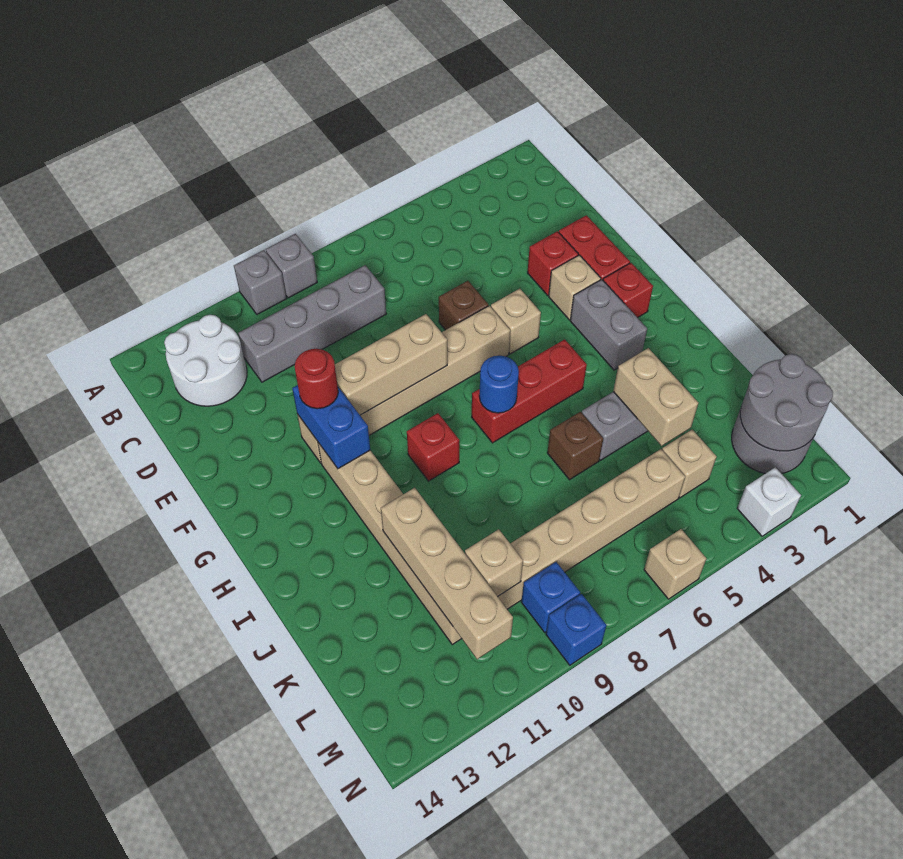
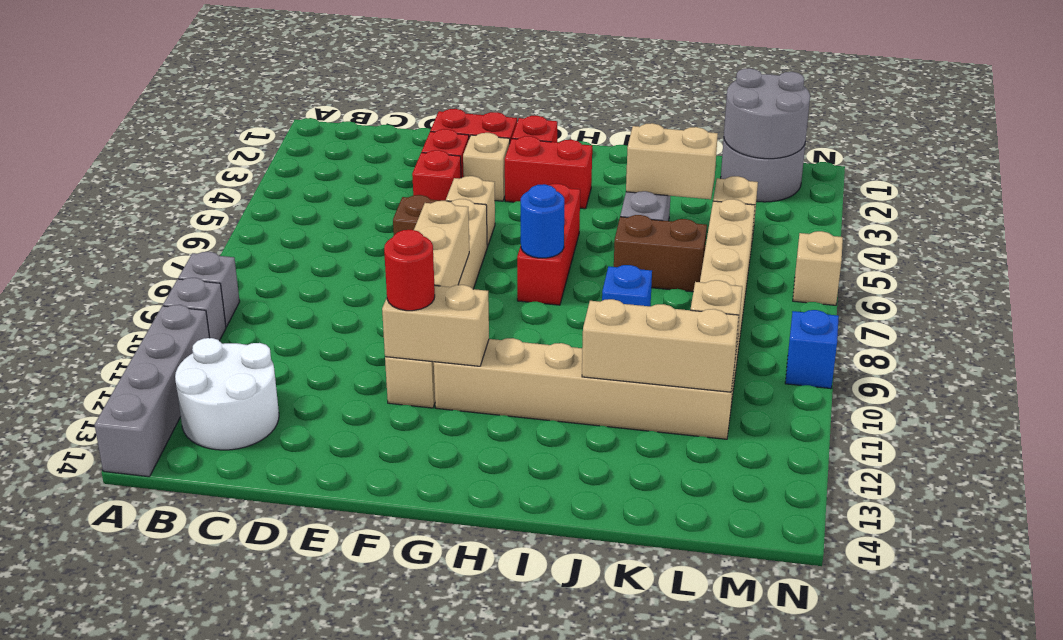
grey brick C8:C11 level 1 -> grey brick A11:A14 level 1
blue brick F11:G11 level 2 -> tan brick F11:G11 level 2
grey brick G3:H3 level 1 -> red brick G3:H3 level 1
red brick H9 level 1 -> red brick E4 level 1
brown brick J6 level 1 -> brown brick J6:K6 level 1
tan brick J11:M11 level 2 -> tan brick J11:L11 level 2
blue brick M9 level 1 -> blue brick J8 level 1
white brick N3 level 1 -> none

